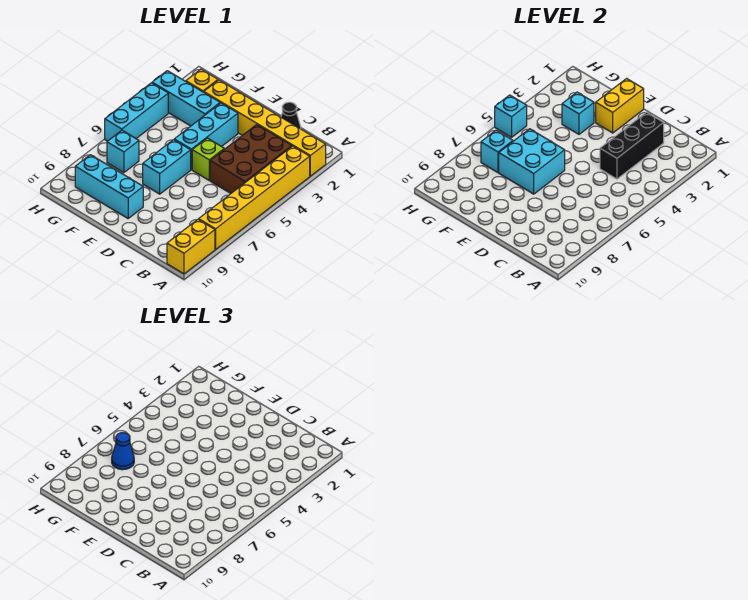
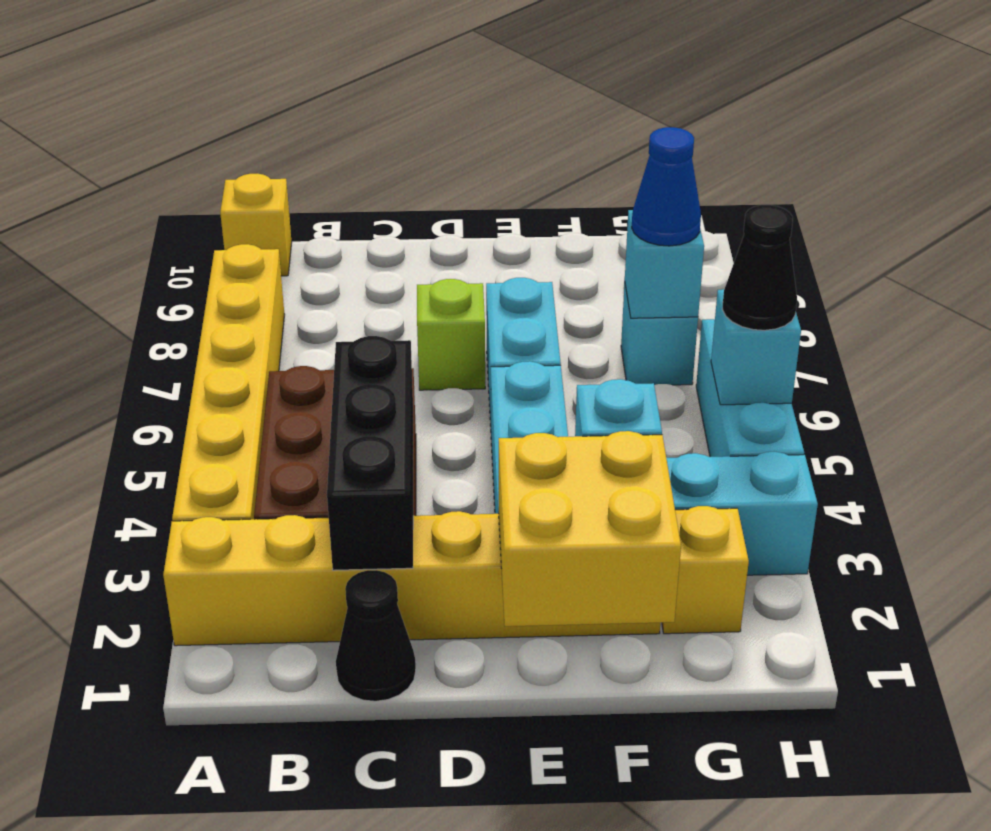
yellow brick A9:A10 level 1 -> yellow brick A10 level 1
lime brick D5 level 1 -> lime brick D7 level 1
yellow brick E1:E2 level 2 -> yellow brick E1:F2 level 2
cyan brick E6:F7 level 2 -> none
cyan brick E9:G9 level 1 -> none
none -> black cone H5 level 3

